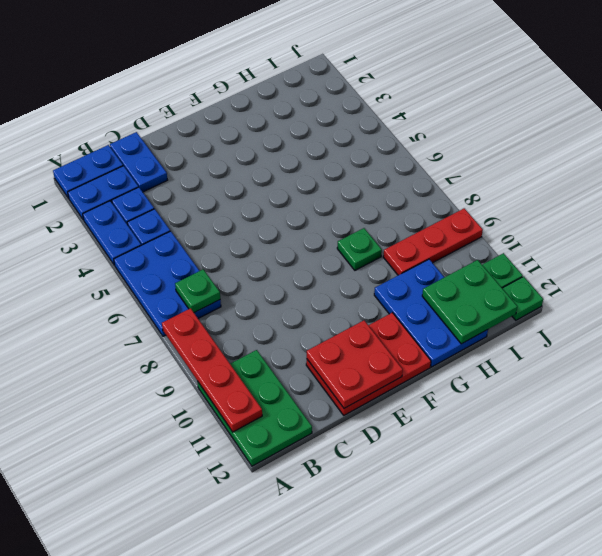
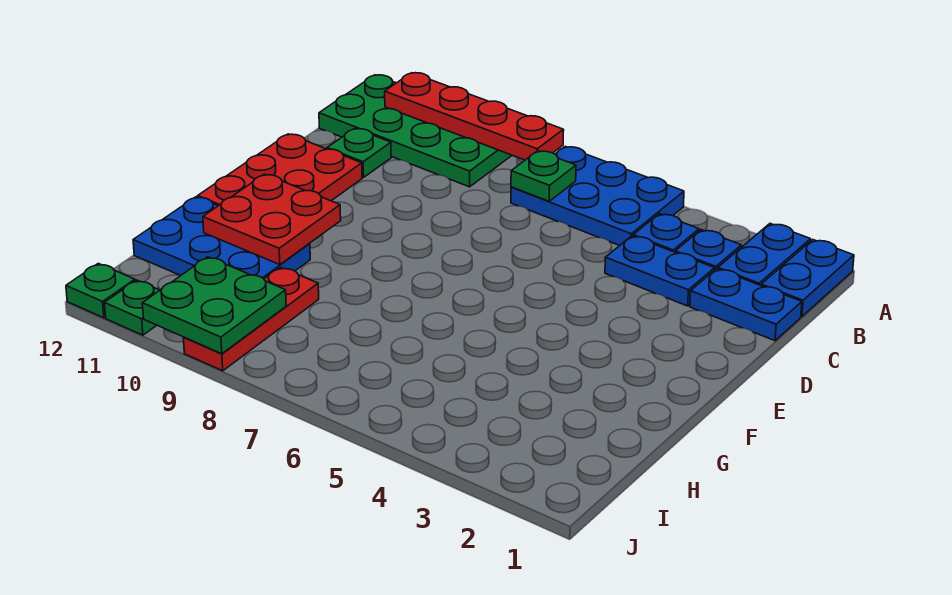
blue plate A3:A4 level 1 -> blue plate C3:C4 level 1
green plate A10:B12 level 1 -> green plate A9:B12 level 1
red plate D11:E12 level 2 -> red plate F10:G11 level 2
green plate G8 level 1 -> green plate C11 level 1
green plate H11:I12 level 2 -> green plate I9:J10 level 2

